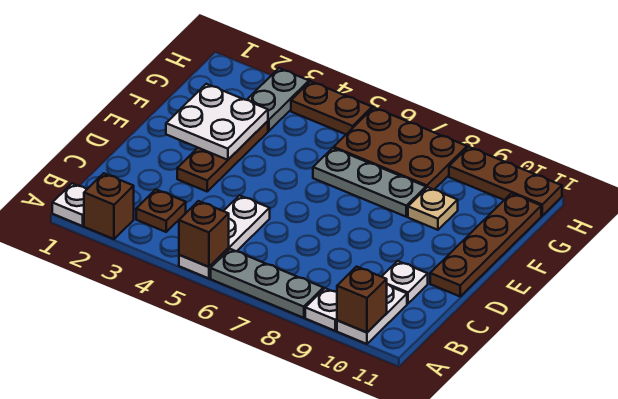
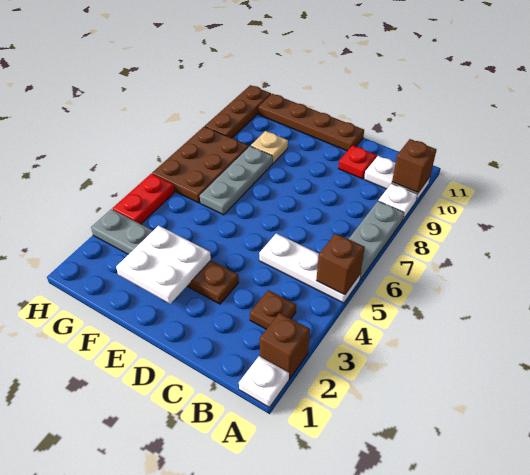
white plate C10 level 1 -> red plate C10 level 1
brown plate H4:H5 level 1 -> red plate H4:H5 level 1

